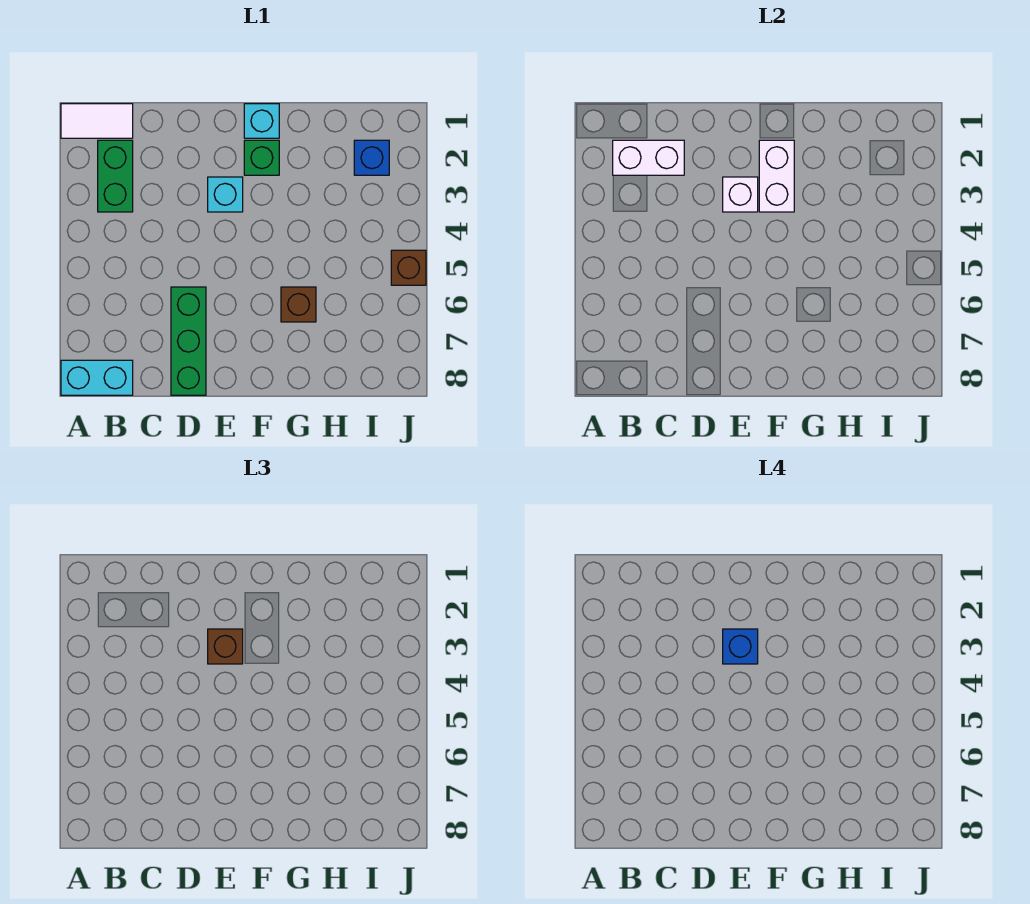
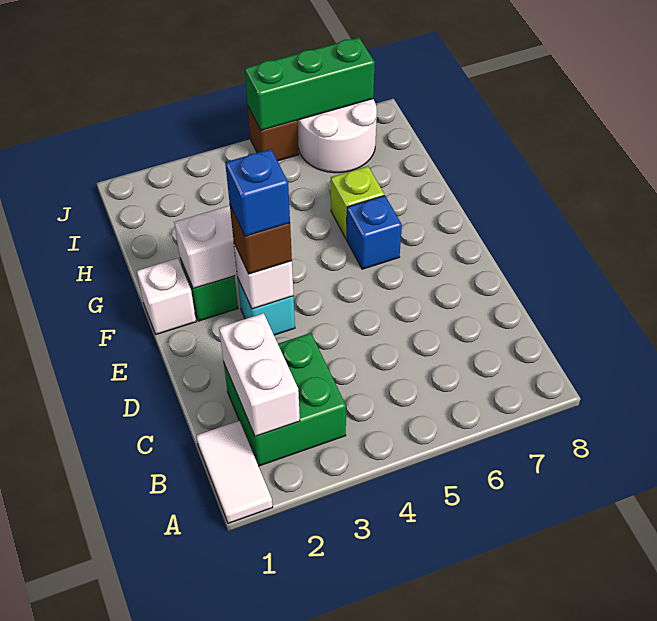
cyan brick A8:B8 level 1 -> none
green brick B2:B3 level 1 -> green brick B2:C3 level 1
green brick D6:D8 level 1 -> green brick J5:J7 level 2
cyan brick F1 level 1 -> white brick F1 level 1
brown brick G6 level 1 -> lime brick G6 level 1
blue brick I2 level 1 -> blue brick F6 level 1
none -> white round brick I6:J7 level 1

